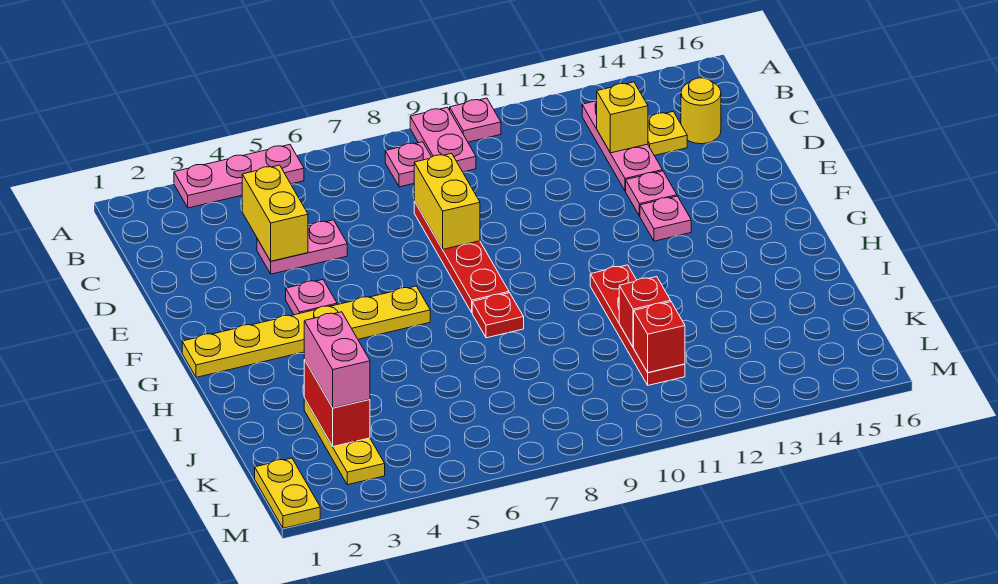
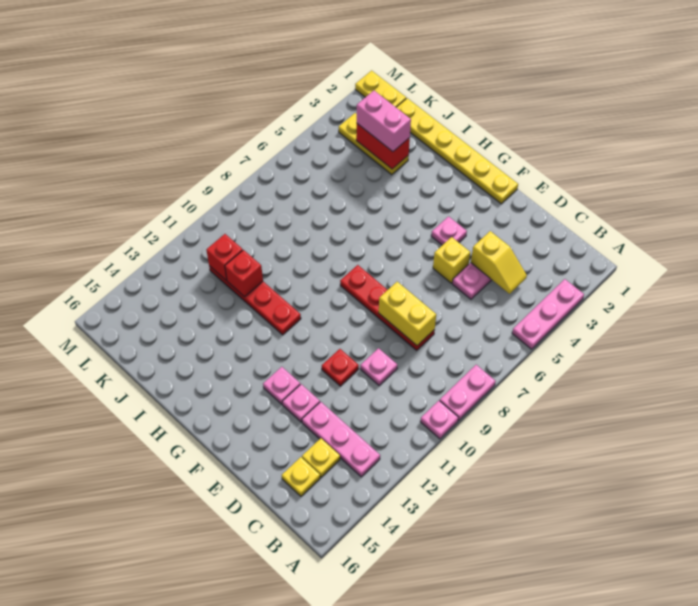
pink plate A9:B9 level 1 -> pink plate A8:A9 level 1
pink plate B8 level 1 -> pink plate D10 level 1
yellow brick C4:D4 level 2 -> yellow slope C4:D4 level 2 top D
yellow brick C13 level 2 -> yellow brick E5 level 1
yellow round brick C15 level 1 -> yellow plate C15 level 1
yellow plate G1:G6 level 1 -> yellow plate F1:K1 level 1
red plate H8 level 1 -> red plate E11 level 1

